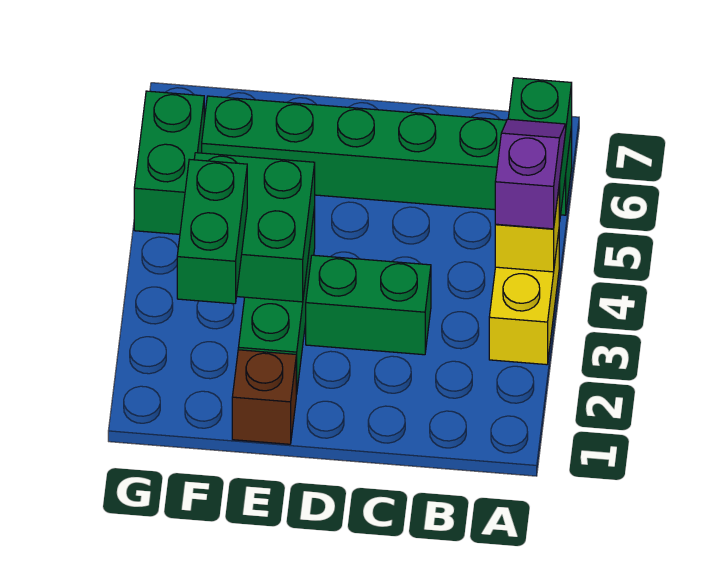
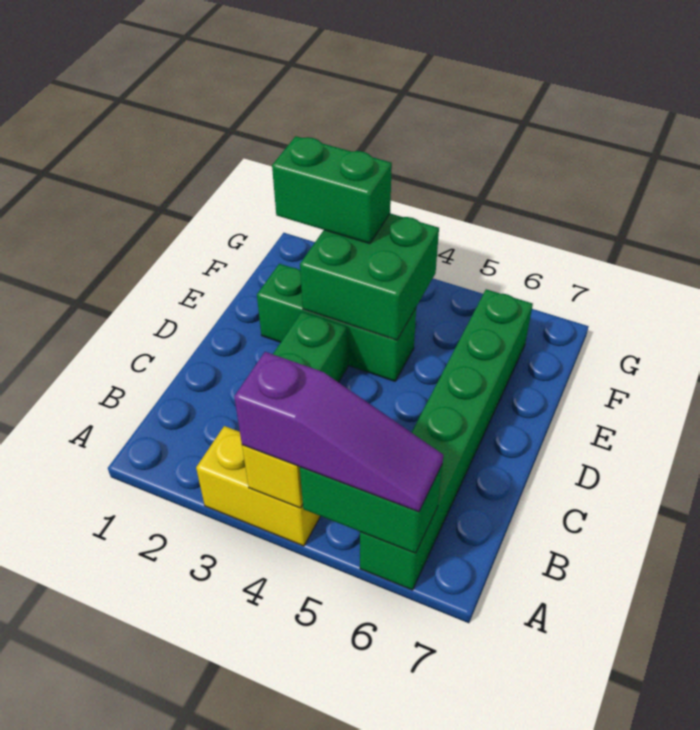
purple slope A4:A5 level 3 top 4 -> purple slope A4:A6 level 3 top 4
brown brick E1 level 1 -> none
green brick G5:G6 level 1 -> none

